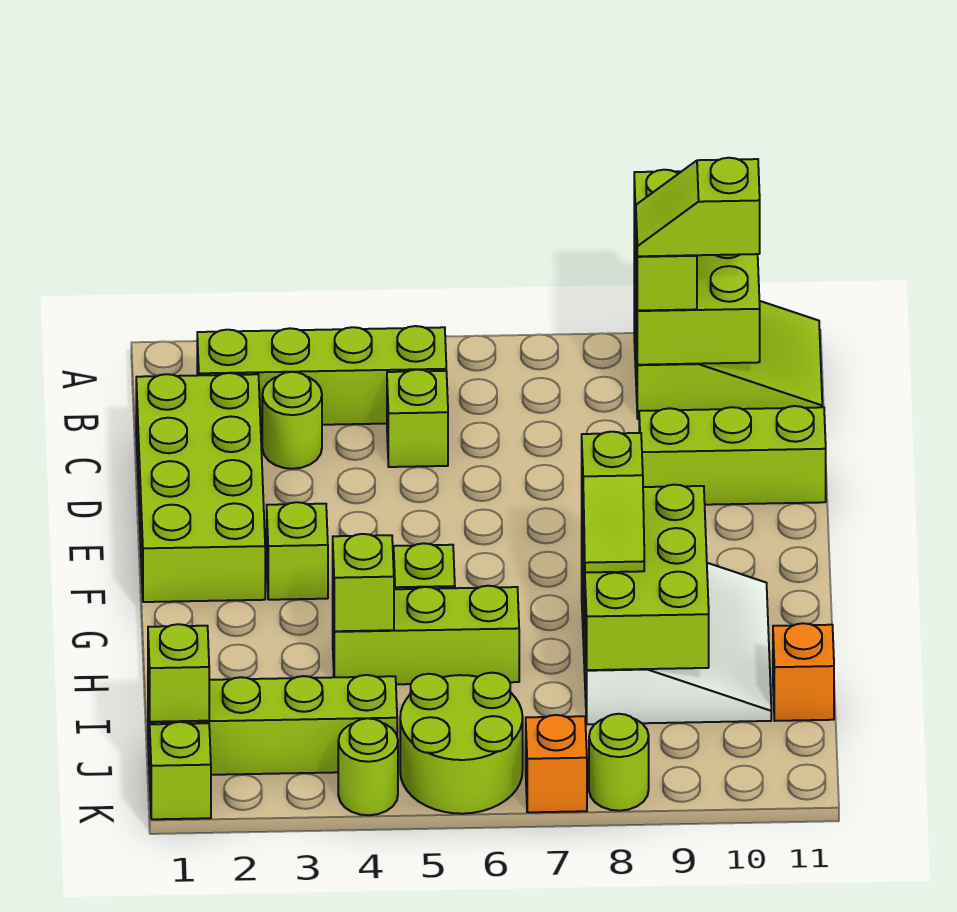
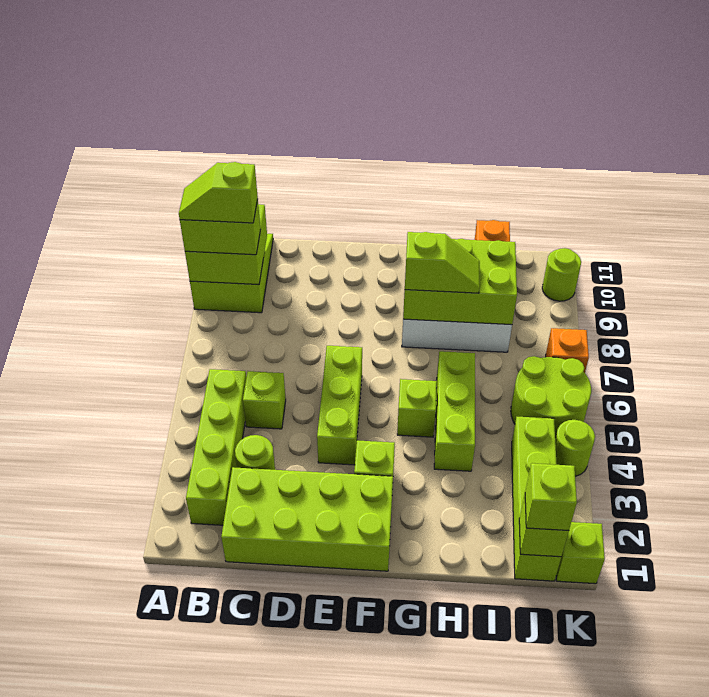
lime slope B9:B10 level 4 top 10 -> lime slope A9:B9 level 4 top B
lime brick D9:D11 level 1 -> lime brick E4:E6 level 1
lime brick H4 level 2 -> lime brick J1 level 3
lime round brick K8 level 1 -> lime round brick K10 level 1

